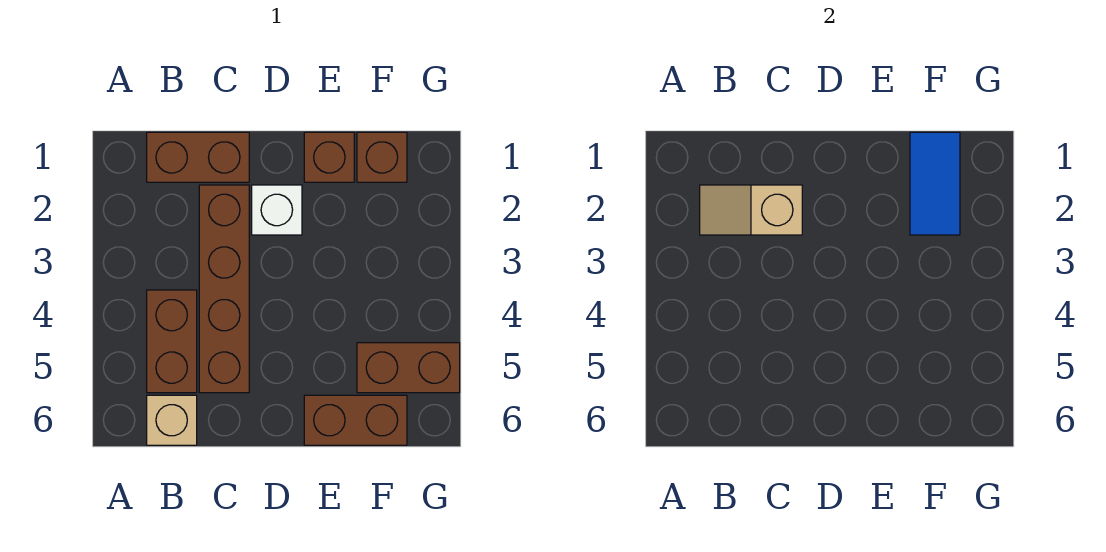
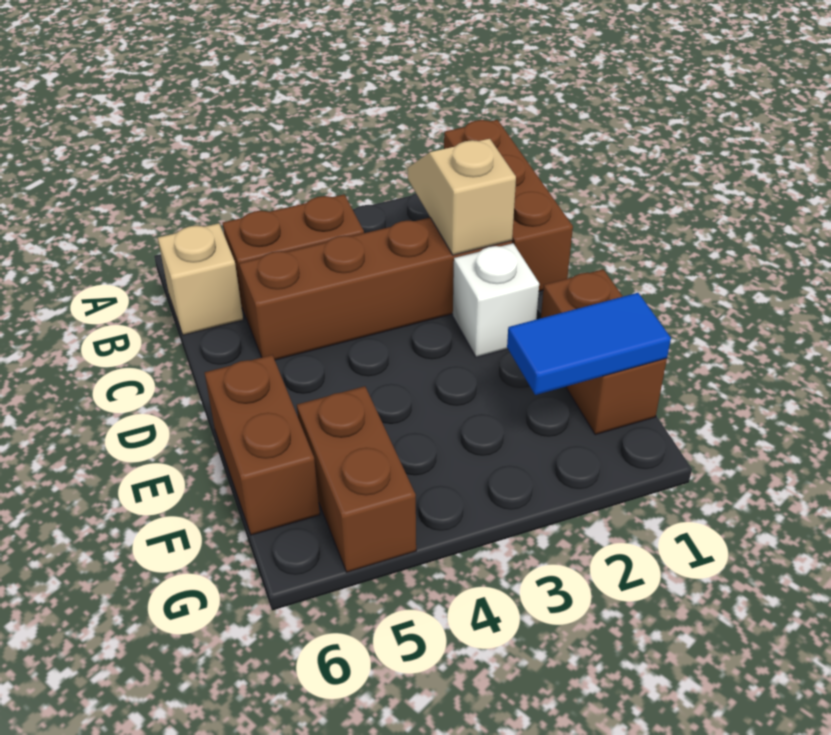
brown brick B1:C1 level 1 -> brown brick A1:C1 level 1

